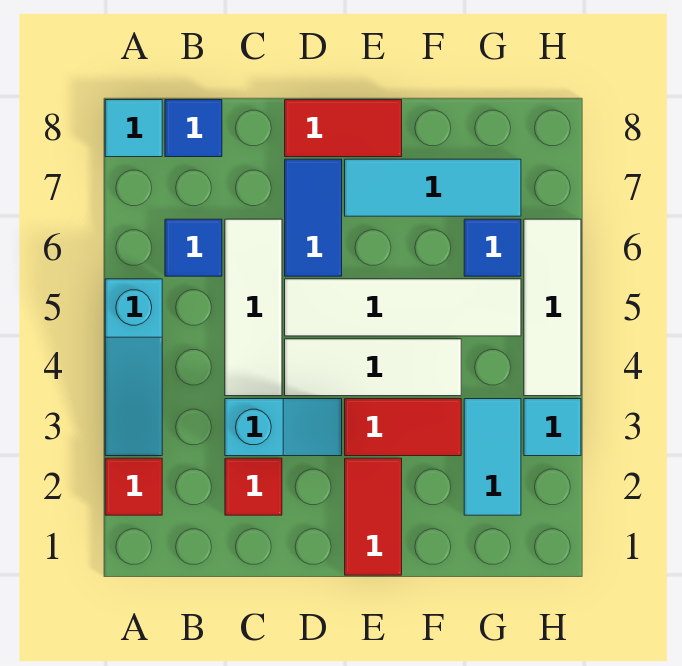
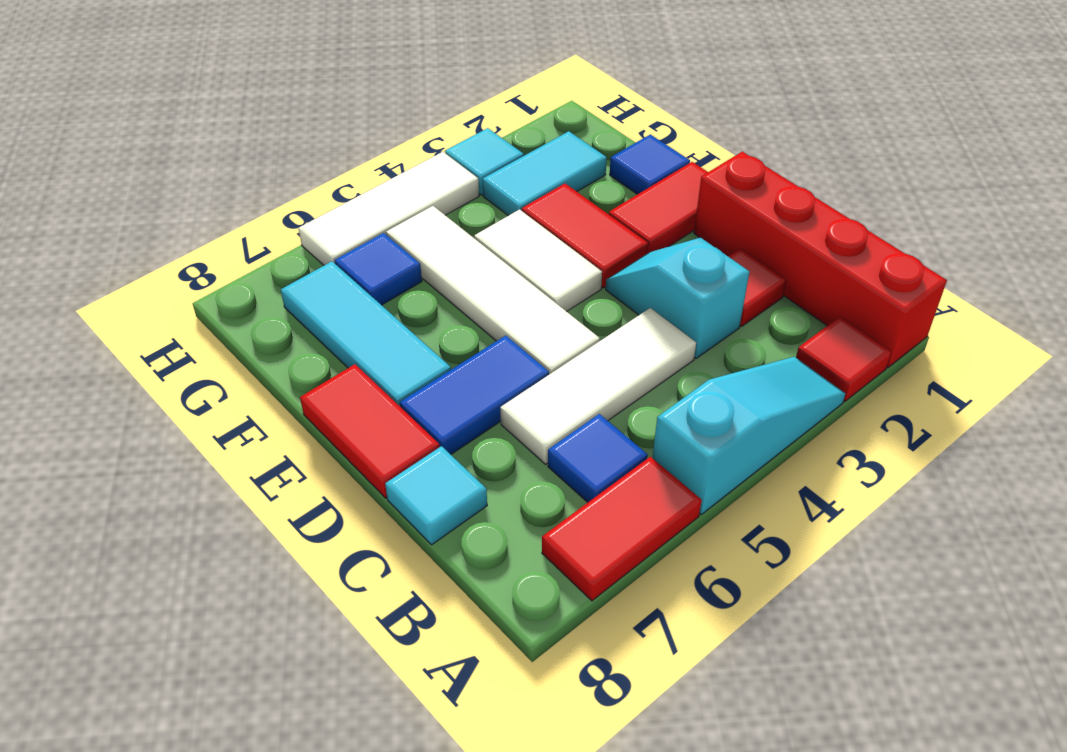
none -> red brick A1:D1 level 1
none -> red tile A6:A7 level 1
cyan tile A8 level 1 -> cyan tile C8 level 1
blue tile B8 level 1 -> blue tile F1 level 1
white tile D4:F4 level 1 -> white tile E4:F4 level 1

